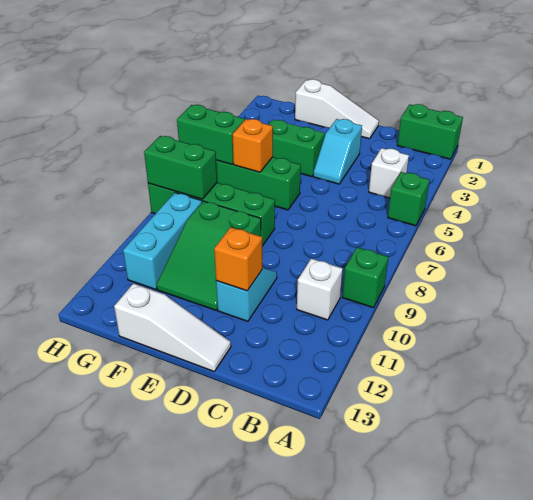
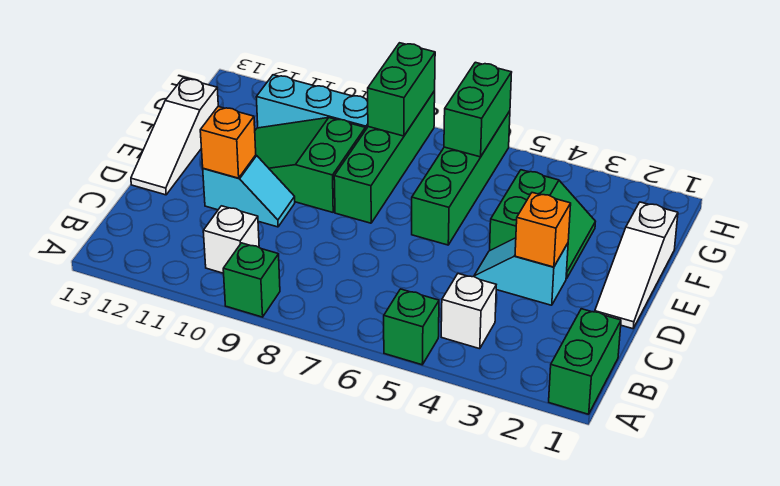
orange brick F6 level 2 -> orange brick D3 level 2

